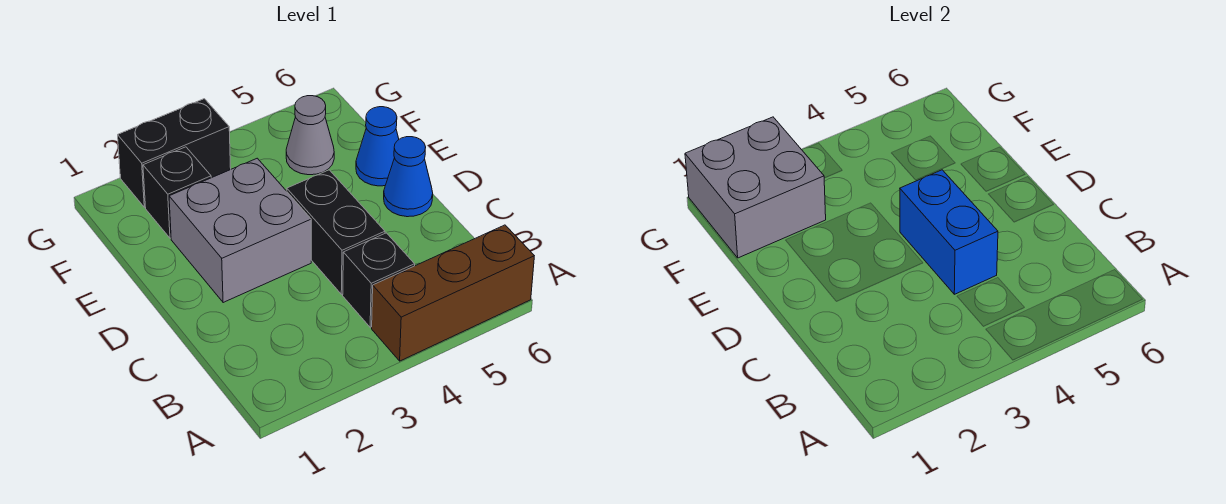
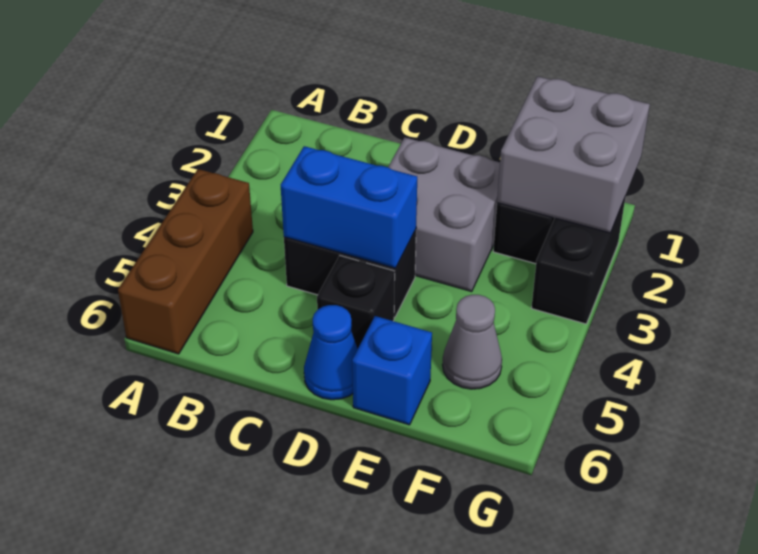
black brick B4 level 1 -> black brick D5 level 1
blue cone E6 level 1 -> blue brick E6 level 1

